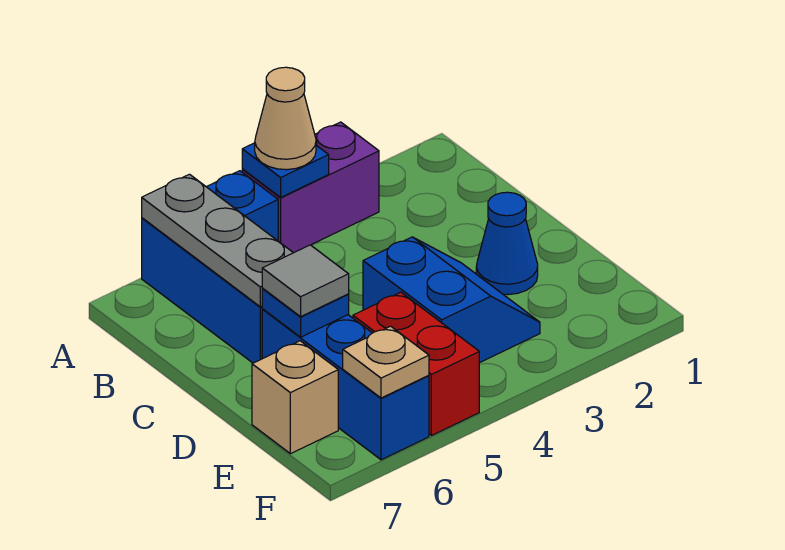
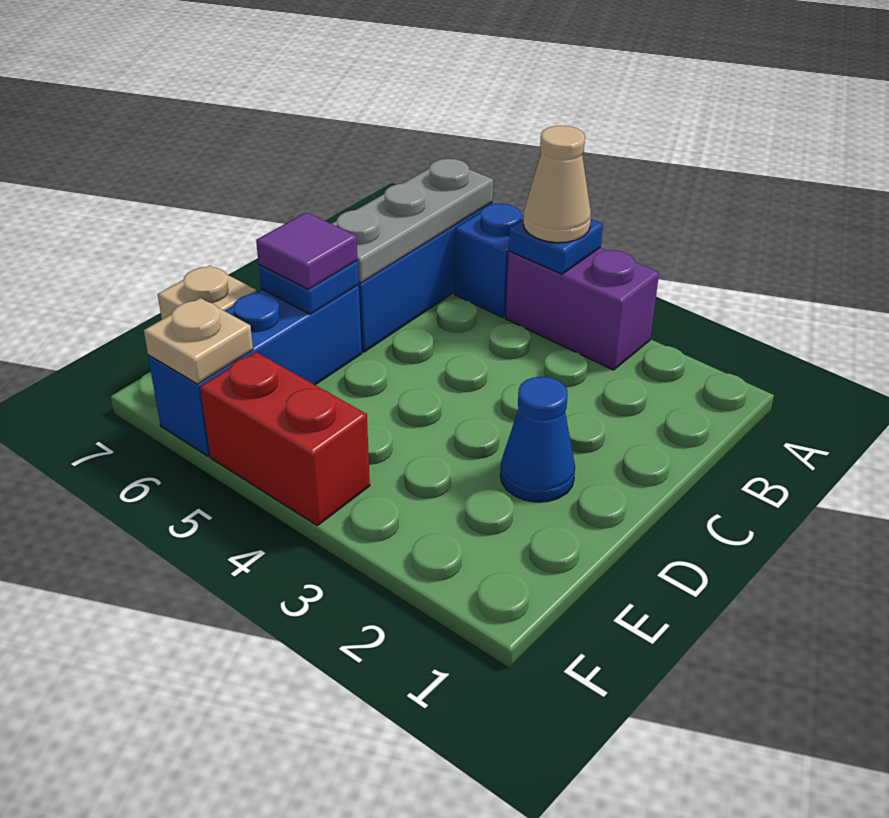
blue slope D3:E4 level 1 top 4 -> none
grey tile D6 level 3 -> purple tile D6 level 3
red brick E5:F5 level 1 -> red brick F4:F5 level 1

